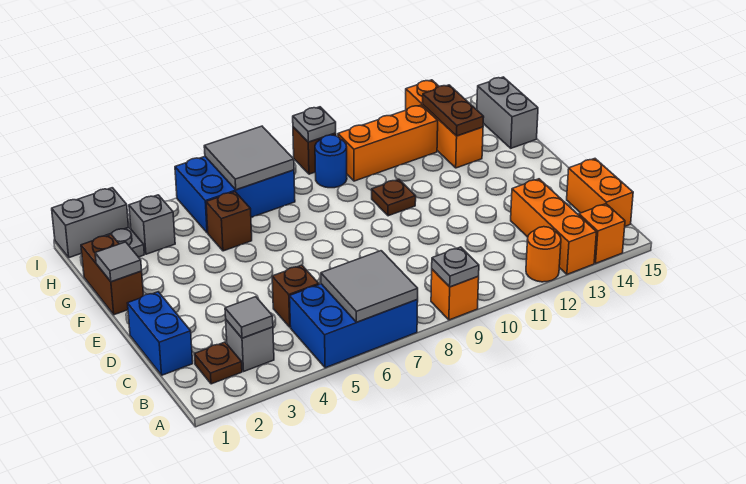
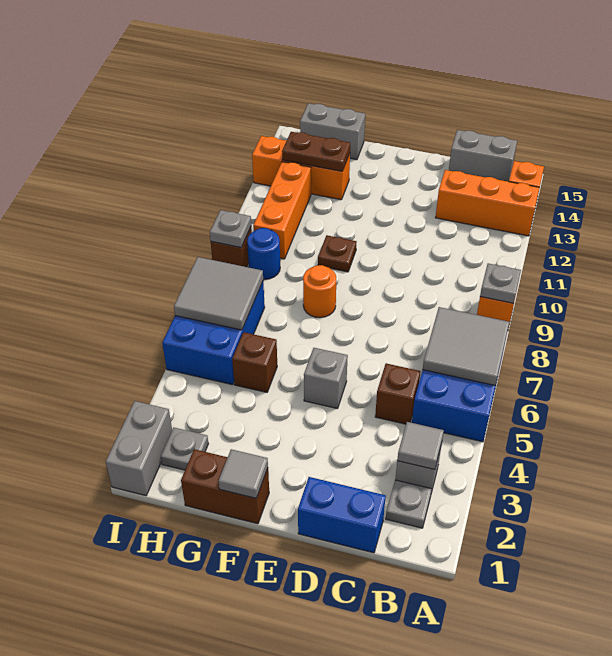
orange round brick A12 level 1 -> orange round brick F8 level 1
brown plate B2 level 1 -> grey plate B2 level 1
orange brick B15:C15 level 1 -> grey brick B15:C15 level 1
grey brick H3 level 1 -> grey brick E5 level 1

